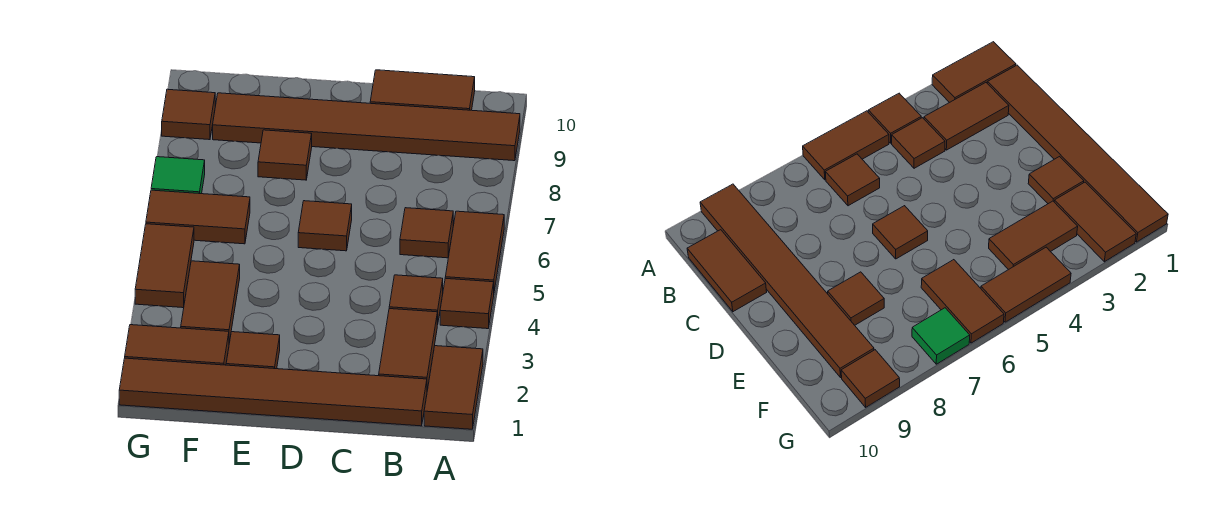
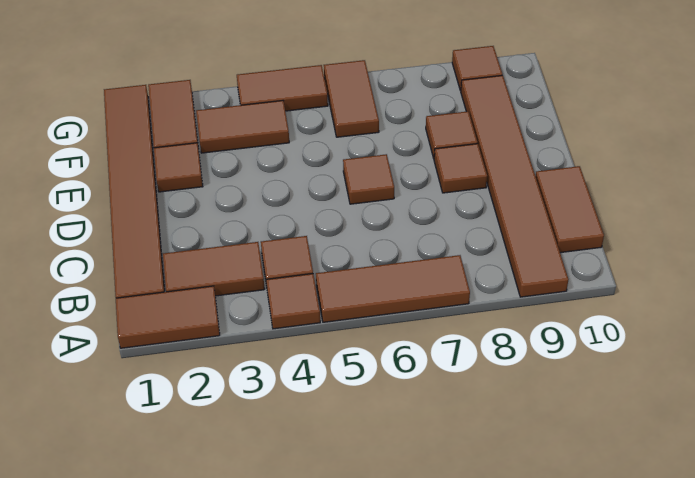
brown tile A5:A6 level 1 -> brown tile A5:A7 level 1
brown tile B6 level 1 -> brown tile D8 level 1
green tile G7 level 1 -> none

